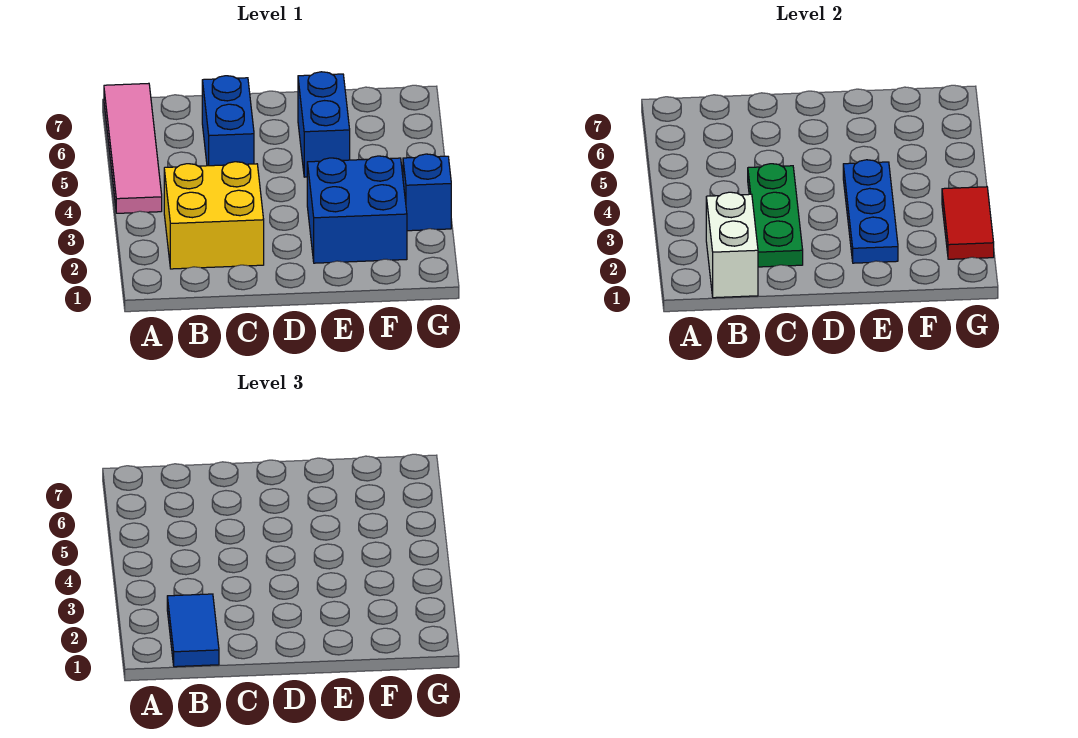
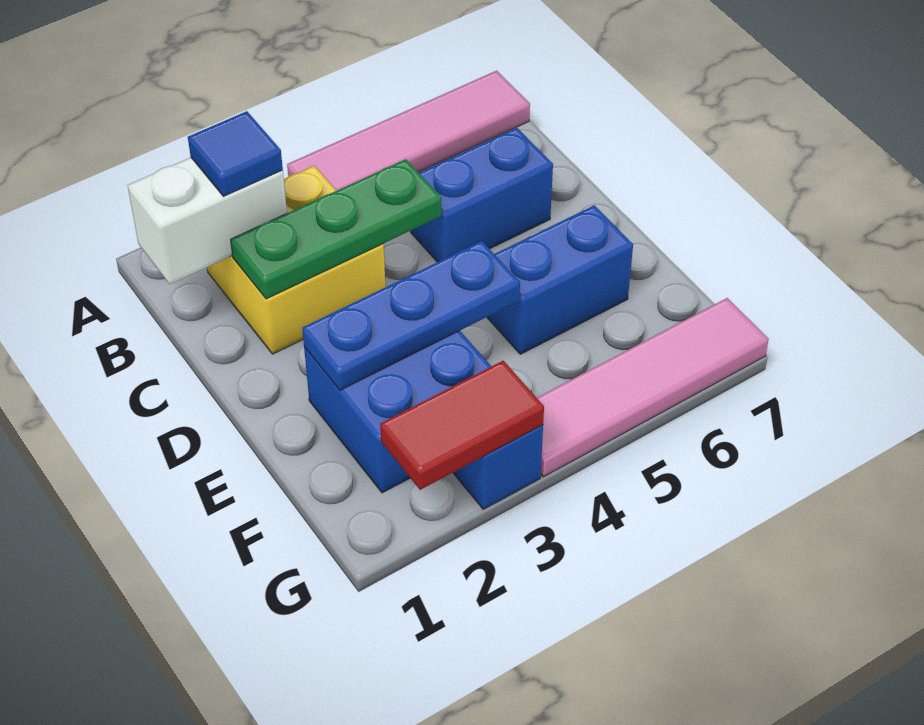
blue tile B1:B2 level 3 -> blue tile B2 level 3
none -> pink tile G4:G7 level 1

